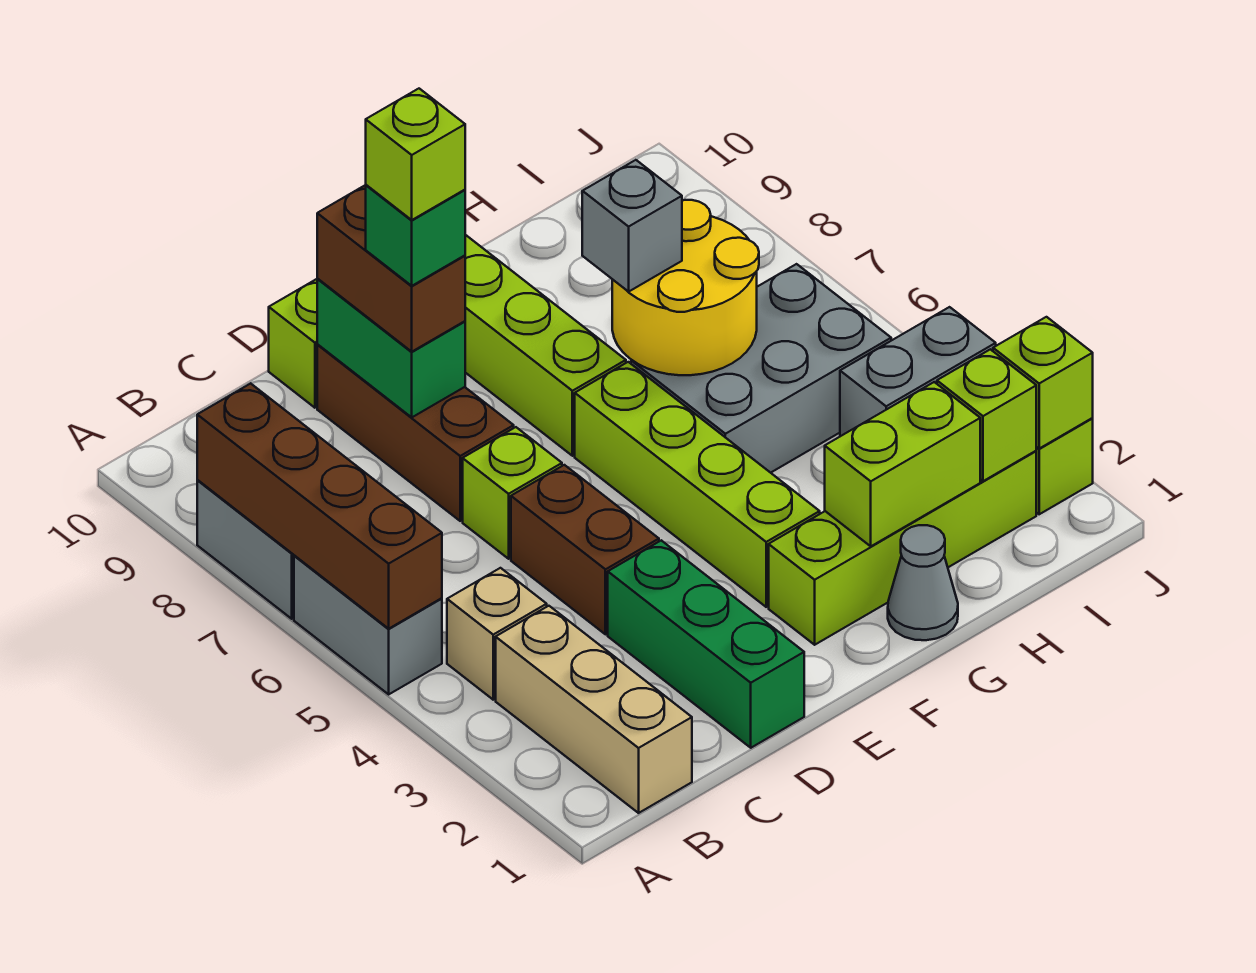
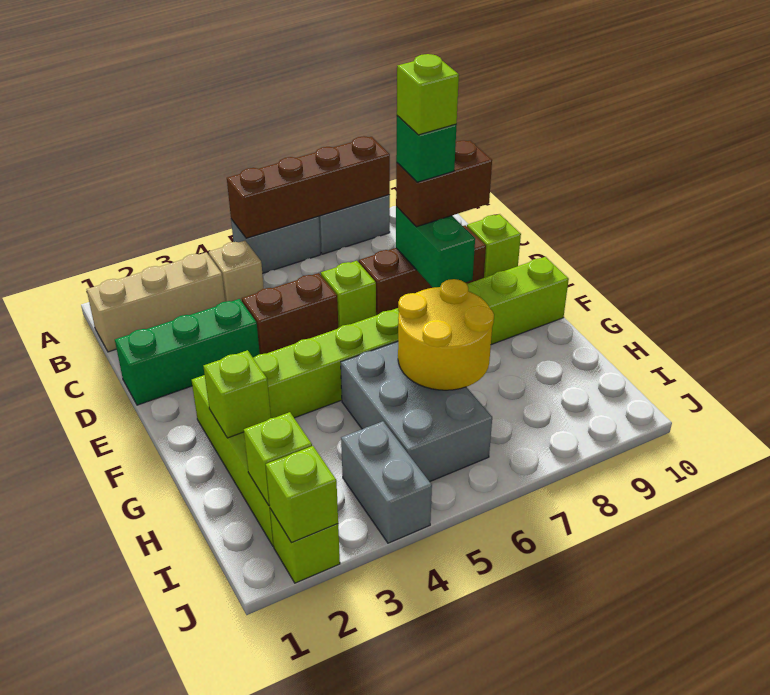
green brick D8:D9 level 2 -> green brick D8:E8 level 2
grey cone G1 level 1 -> none
lime brick G2:H2 level 2 -> lime brick G2 level 2
grey brick G7 level 3 -> none

